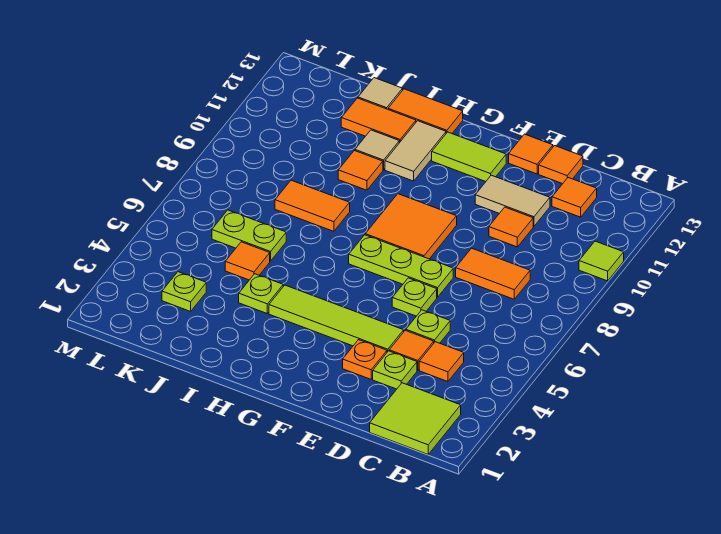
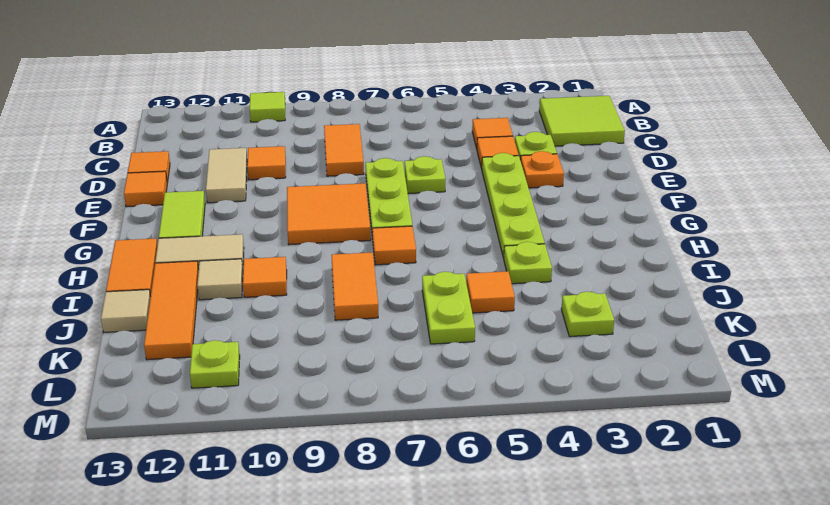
orange tile C12 level 1 -> orange tile H7 level 1
lime plate D5 level 1 -> lime plate L11 level 1
lime tile E4:H4 level 1 -> lime plate E4:H4 level 1
orange tile I12:J12 level 1 -> orange tile I12:K12 level 1

